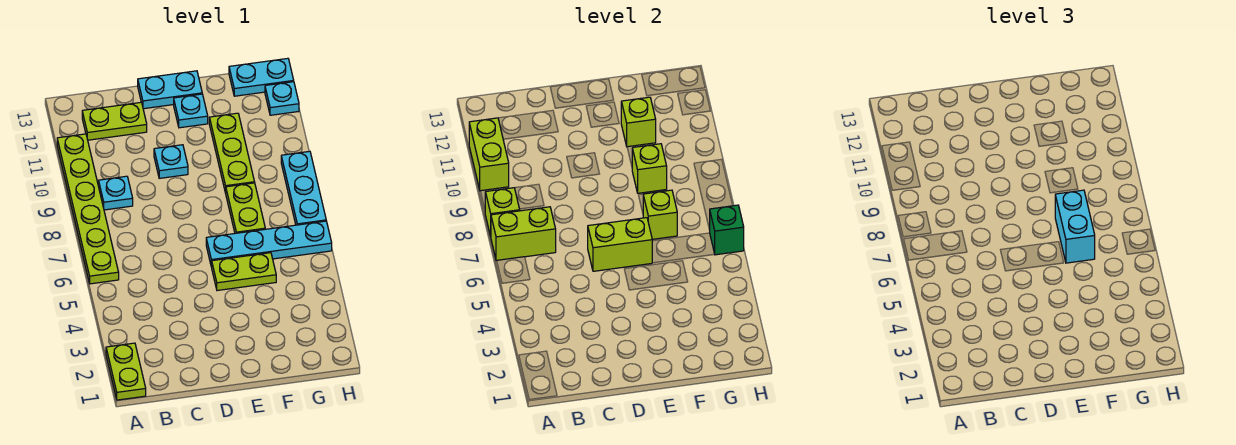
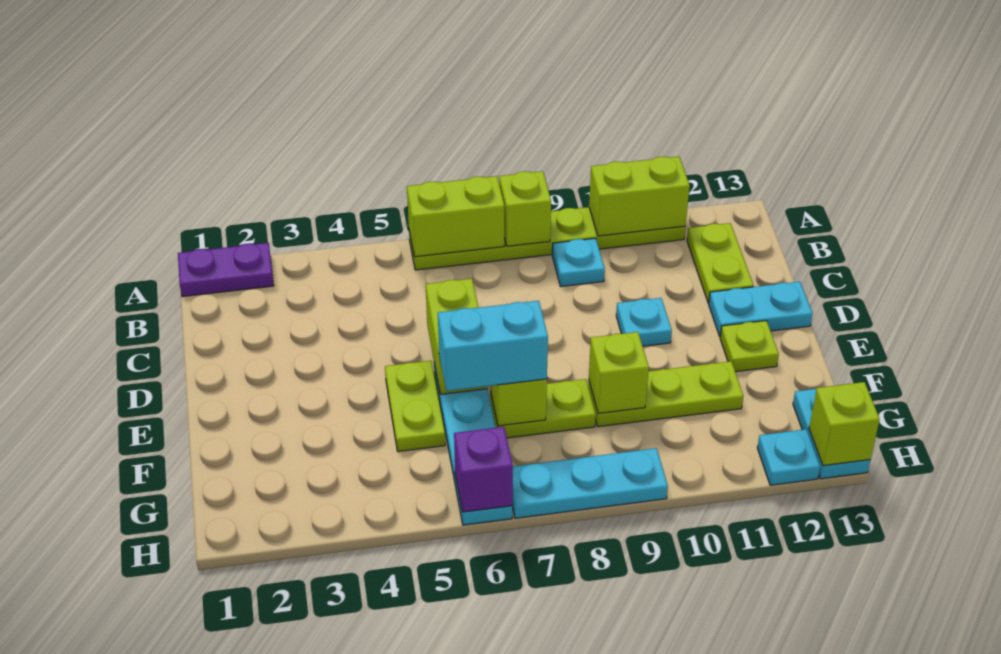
lime plate A1:A2 level 1 -> purple plate A1:A2 level 1
lime brick A7:B7 level 2 -> lime brick A6:A7 level 2
cyan plate D13:E13 level 1 -> cyan plate D12:D13 level 1
cyan plate E12 level 1 -> lime plate E12 level 1
lime brick F11 level 2 -> lime brick H13 level 2
green brick H6 level 2 -> purple brick H6 level 2

